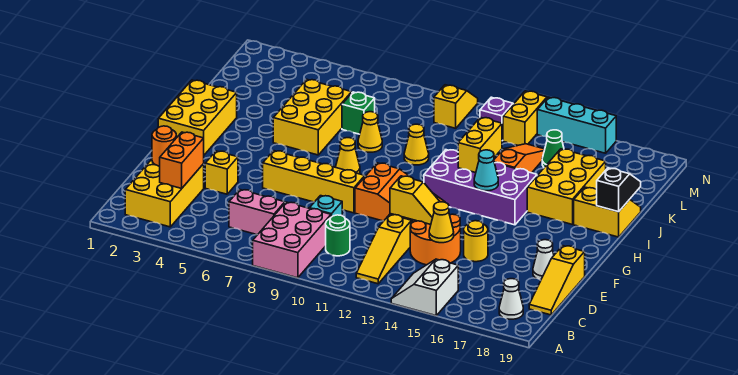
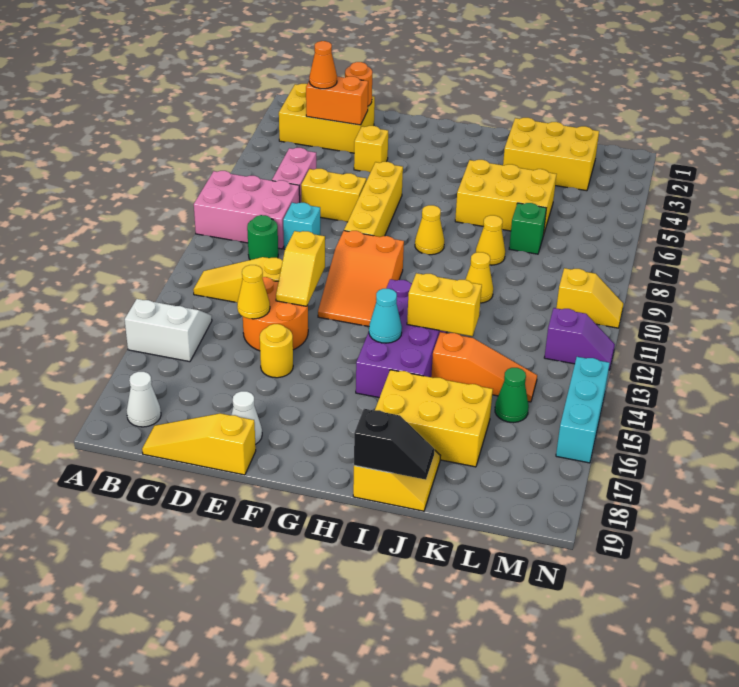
none -> orange cone C3 level 3
yellow brick G1:I2 level 1 -> yellow brick J2:L3 level 1
yellow brick M13:N13 level 1 -> yellow brick D7:E7 level 1

